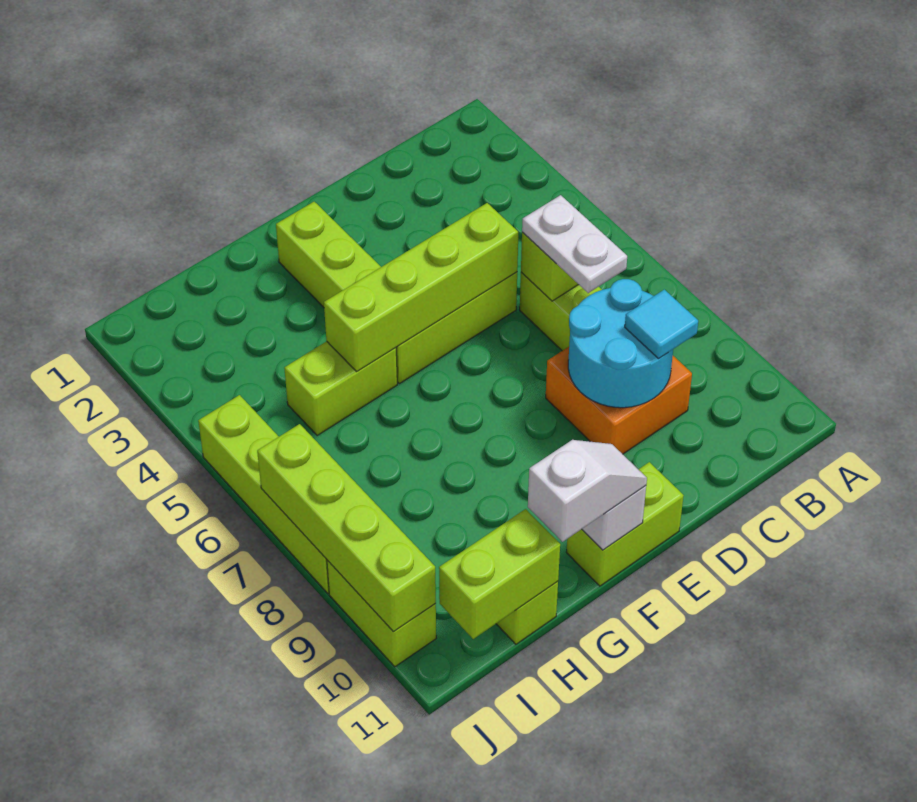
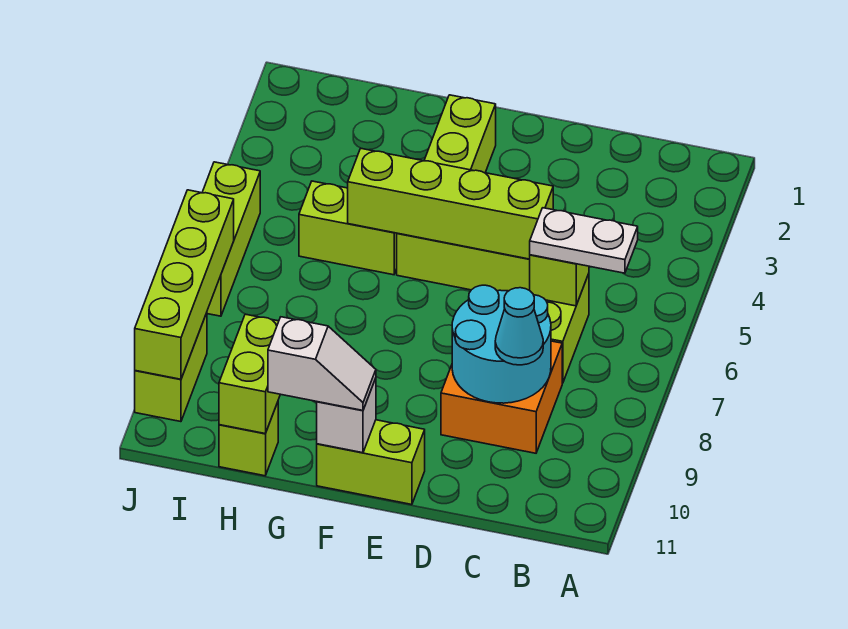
white plate C6:C7 level 3 -> white plate B6:C6 level 3
cyan tile C9 level 3 -> cyan cone C9 level 3
lime brick H11:I11 level 2 -> lime brick H10:H11 level 2
lime brick J5:J8 level 1 -> lime brick J5:J7 level 1

